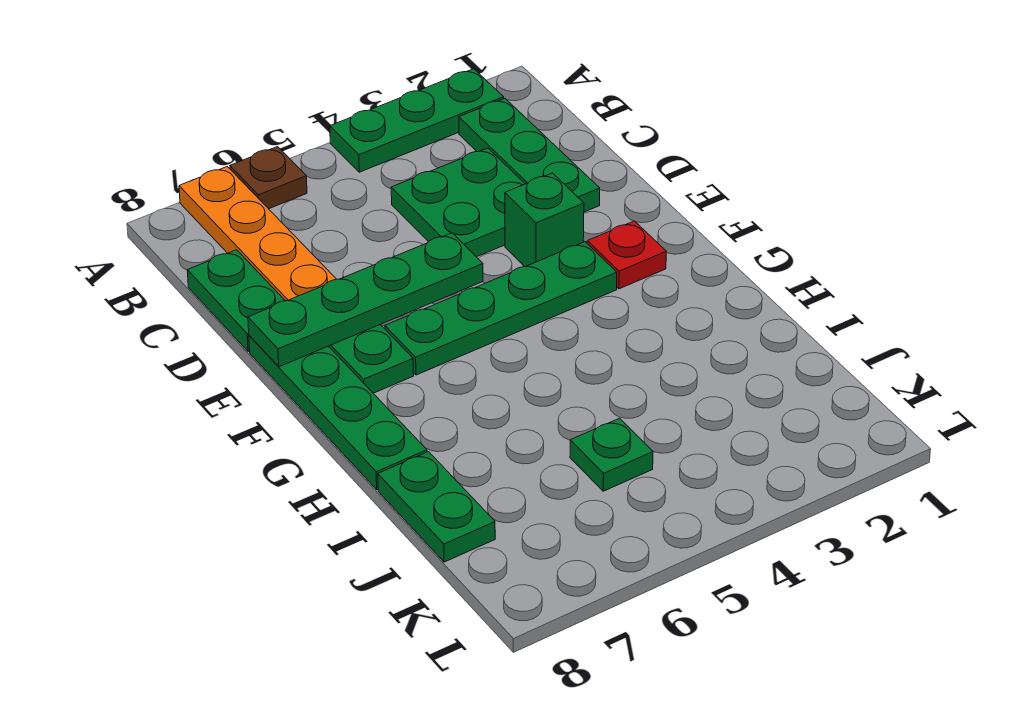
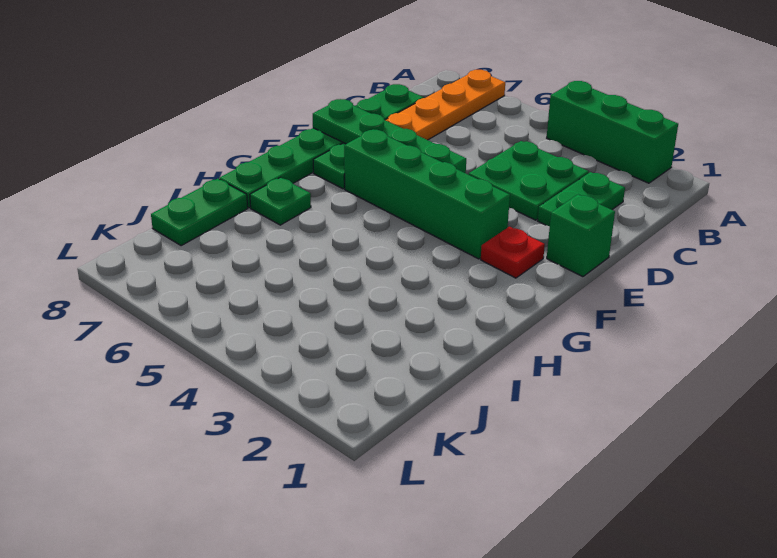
green plate A2:A4 level 1 -> green brick A2:A4 level 1
brown plate A6 level 1 -> none
green plate B2:D2 level 1 -> green plate C2:D2 level 1
green brick E3 level 1 -> green brick E1 level 1
green plate F3:F6 level 1 -> green brick F3:F6 level 1
green plate J5 level 1 -> green plate H7 level 1

